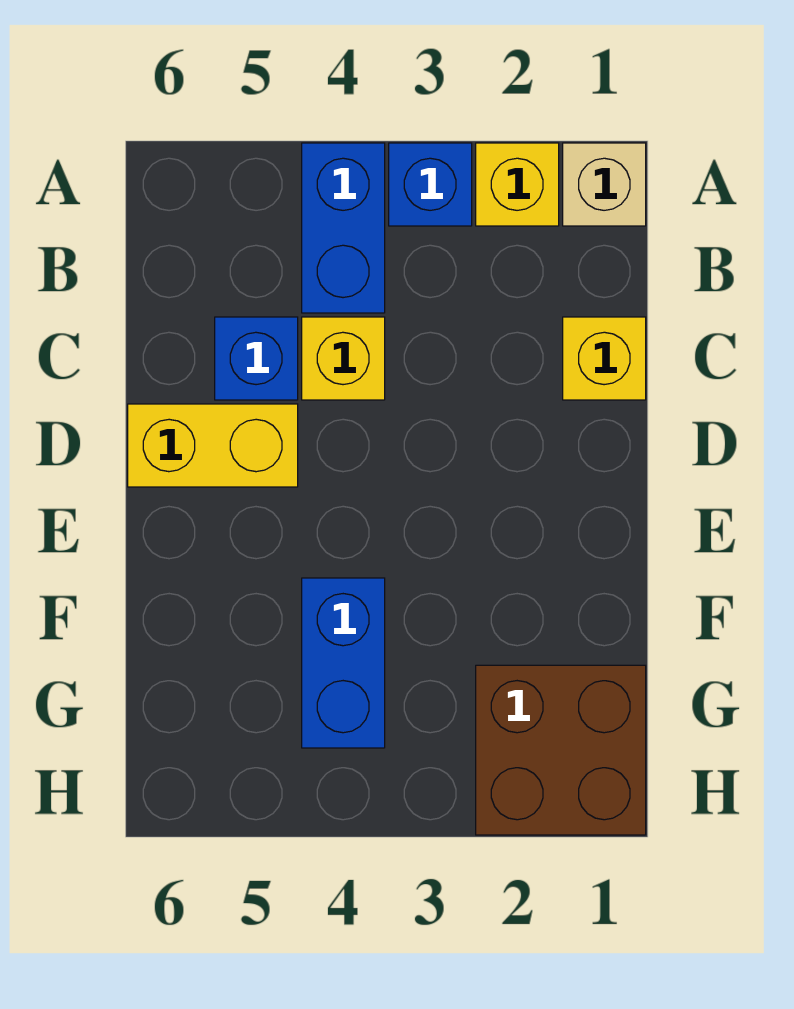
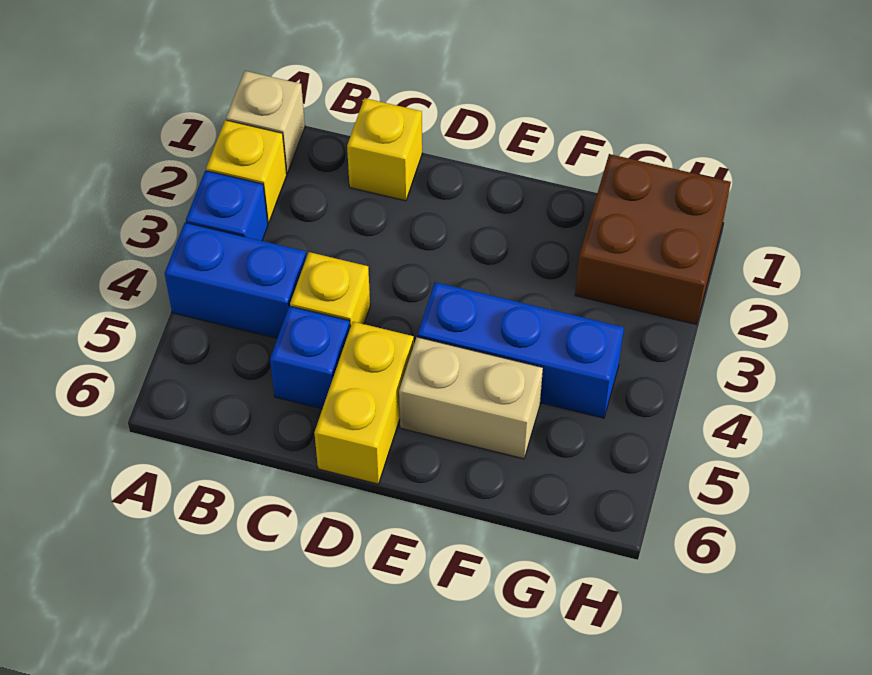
none -> tan brick E5:F5 level 1
blue brick F4:G4 level 1 -> blue brick E4:G4 level 1

